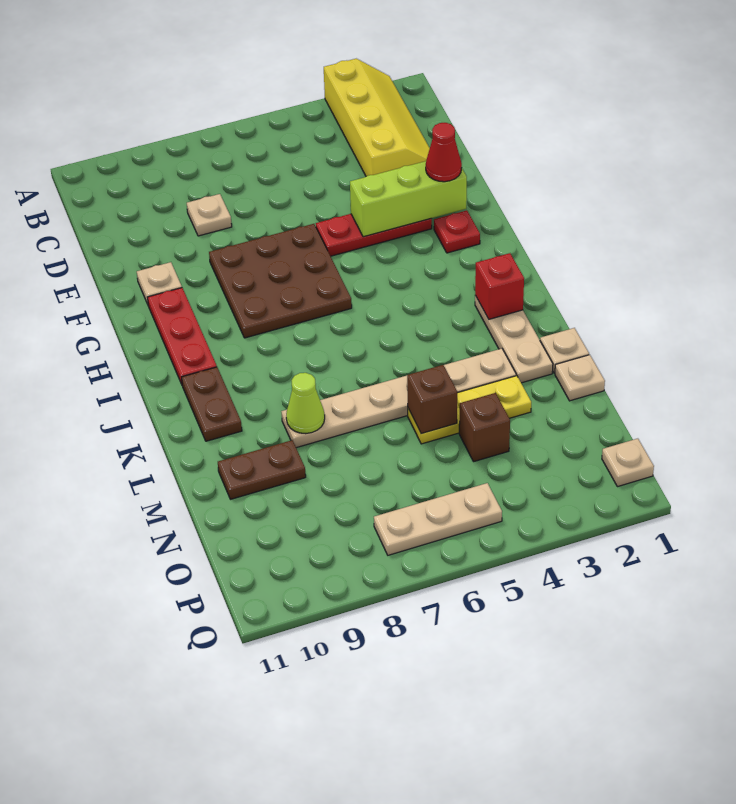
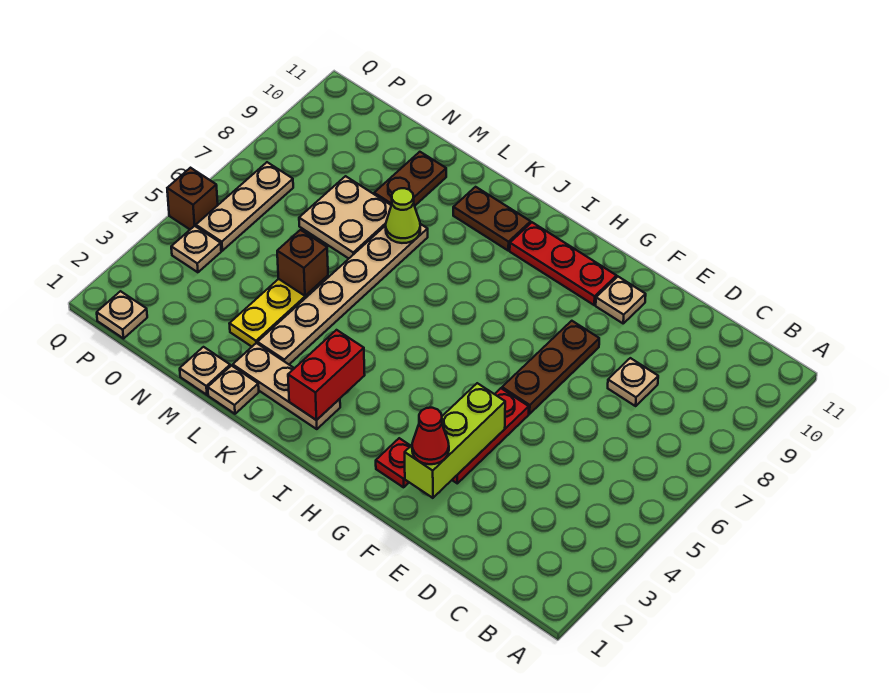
yellow slope A2:D3 level 1 top 3 -> none
brown plate F6:H8 level 1 -> brown plate F6:F8 level 1
red brick J2 level 2 -> red brick J2:J3 level 2
none -> tan plate M7:N8 level 1
brown brick N4 level 1 -> brown brick Q5 level 1
none -> tan plate P4 level 1

